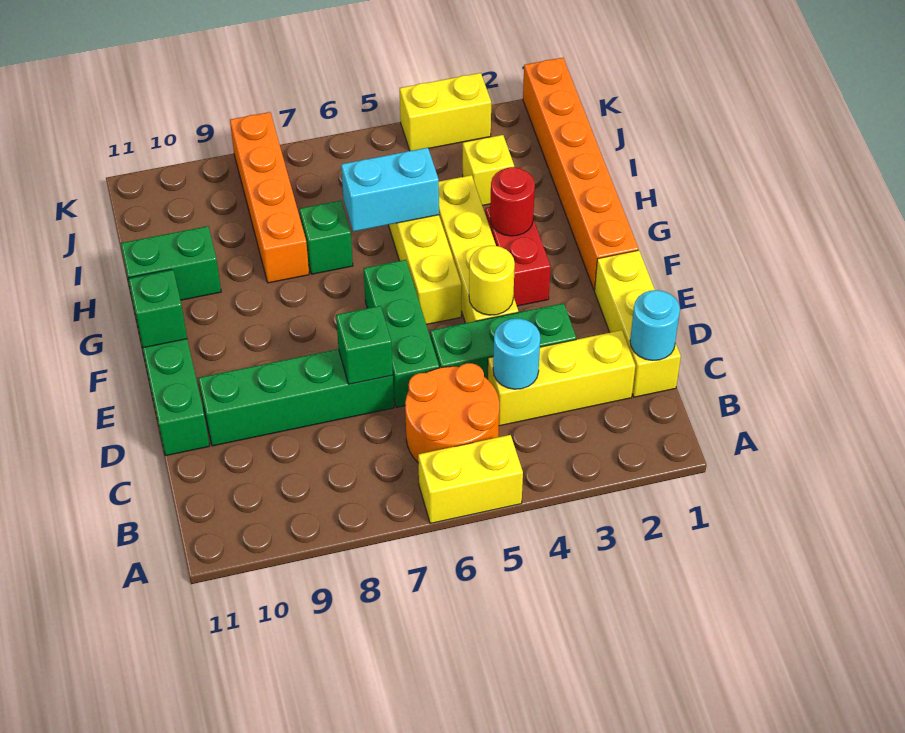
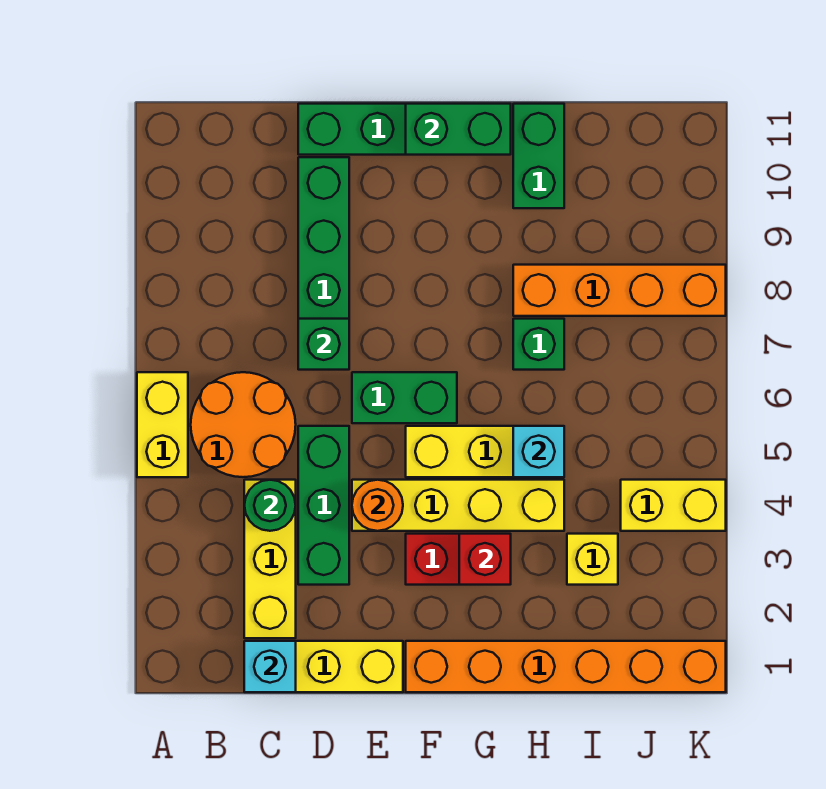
cyan round brick C1 level 2 -> cyan brick C1 level 2
cyan round brick C4 level 2 -> green round brick C4 level 2
green brick D6:F6 level 1 -> green brick E6:F6 level 1
yellow round brick E4 level 2 -> orange round brick E4 level 2
green brick F11 level 2 -> green brick F11:G11 level 2
red round brick G3 level 2 -> red brick G3 level 2
cyan brick H5:H6 level 2 -> cyan brick H5 level 2
yellow brick K3:K4 level 1 -> yellow brick J4:K4 level 1

